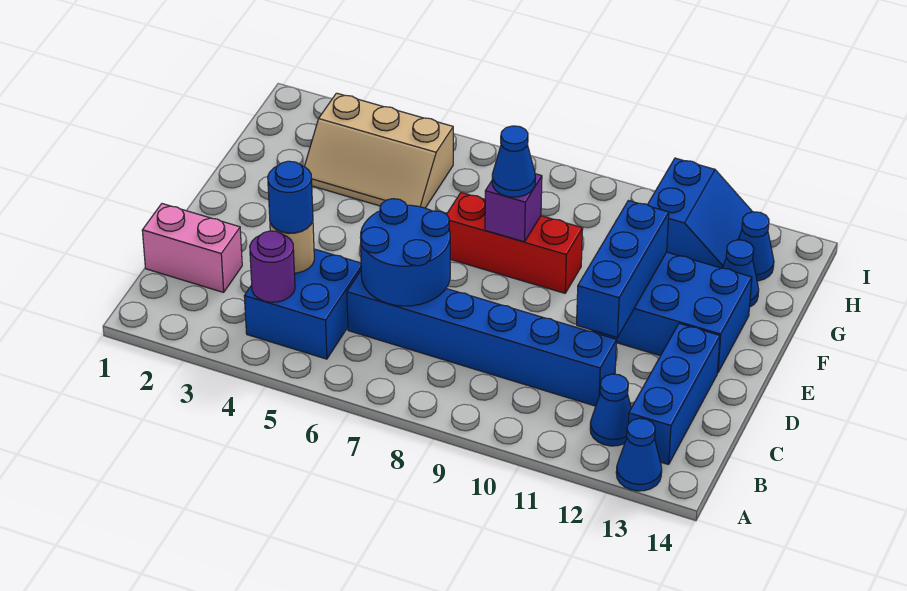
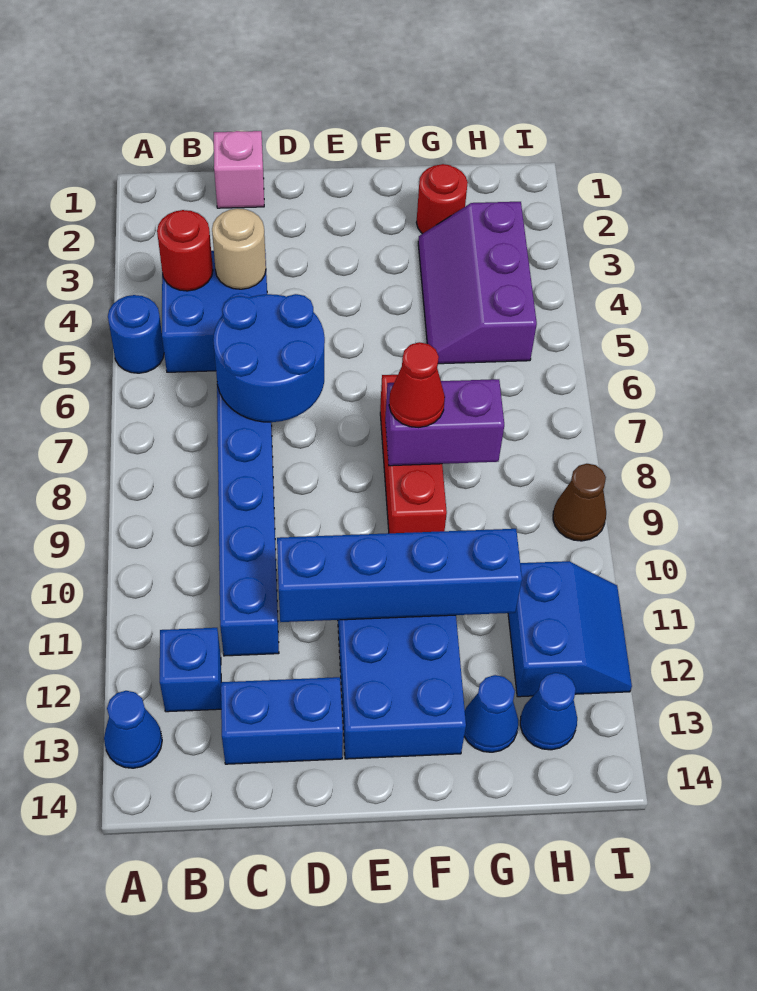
purple round brick B4 level 2 -> red round brick B4 level 2
blue cone B12 level 1 -> blue brick B12 level 1
blue brick B13:D13 level 1 -> blue brick C13:D13 level 1
pink brick C1:C2 level 1 -> pink brick C1 level 1
blue round brick C4 level 3 -> blue round brick A5 level 1
blue brick D11:F11 level 2 -> blue brick D11:G11 level 2
purple brick F8 level 2 -> purple brick F8:G8 level 2
blue cone F8 level 3 -> red cone F8 level 3
none -> red round brick G2 level 1
tan slope G3:H5 level 1 top H -> purple slope G3:H5 level 1 top H
blue slope H11:I12 level 1 top 11 -> blue slope H11:I12 level 1 top H
none -> brown cone I9 level 1

